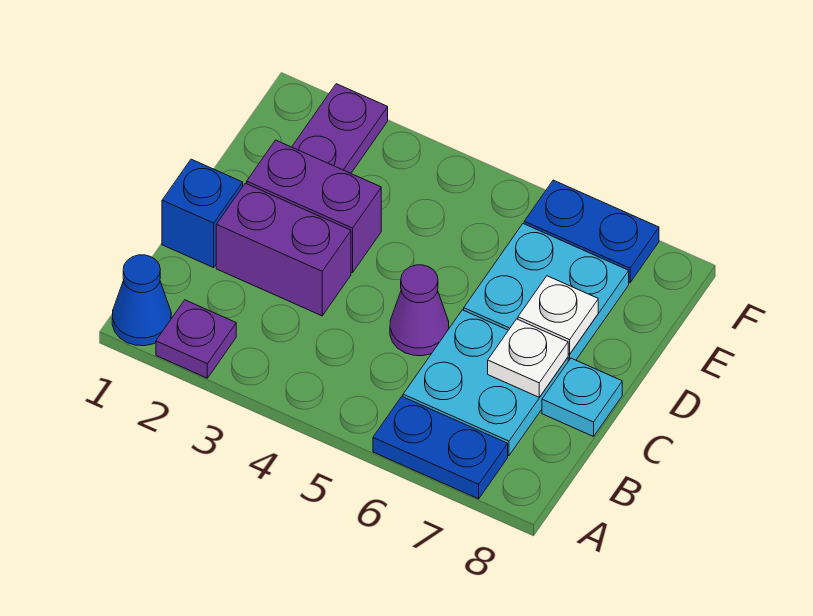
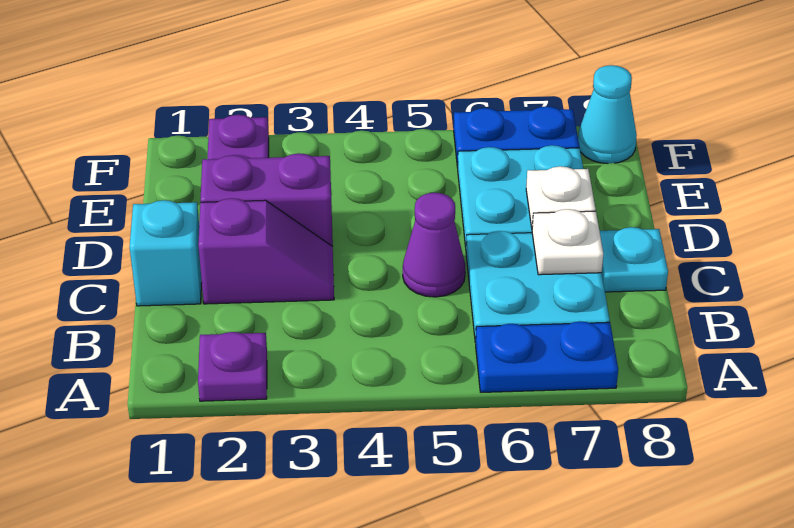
blue cone A1 level 1 -> none
blue brick C1 level 1 -> cyan brick C1 level 1
purple brick C2:C3 level 1 -> purple slope C2:C3 level 1 top 2
none -> cyan cone F8 level 1

